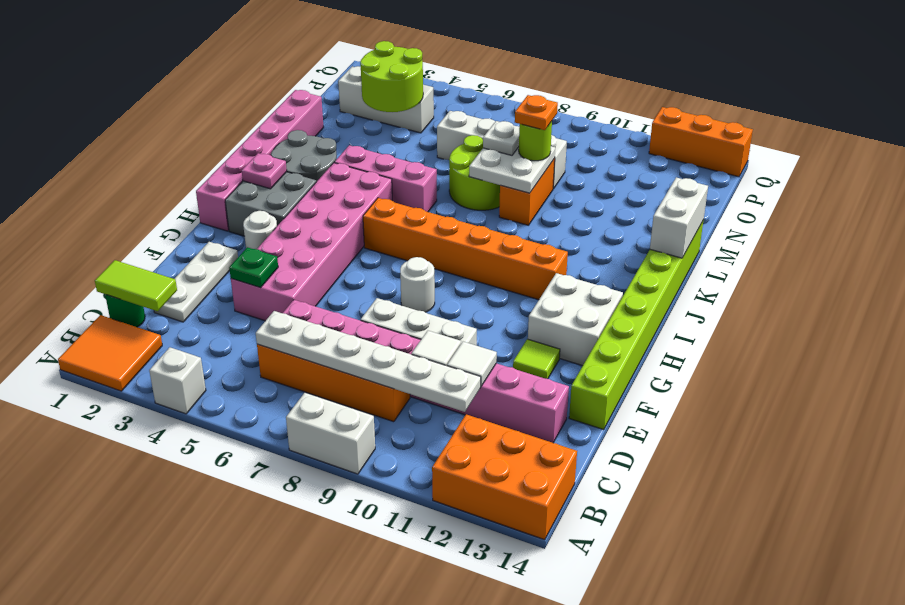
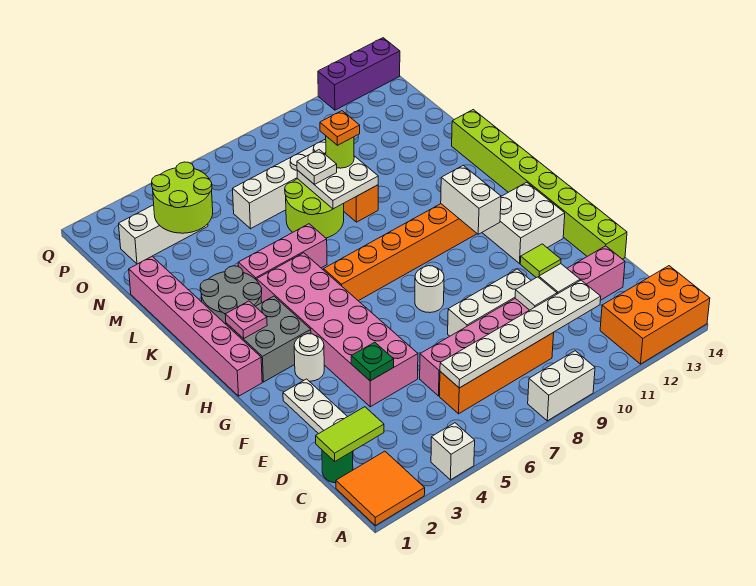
white brick K14:L14 level 2 -> white brick H11:I11 level 2
orange brick Q12:Q14 level 1 -> purple brick Q12:Q14 level 1

